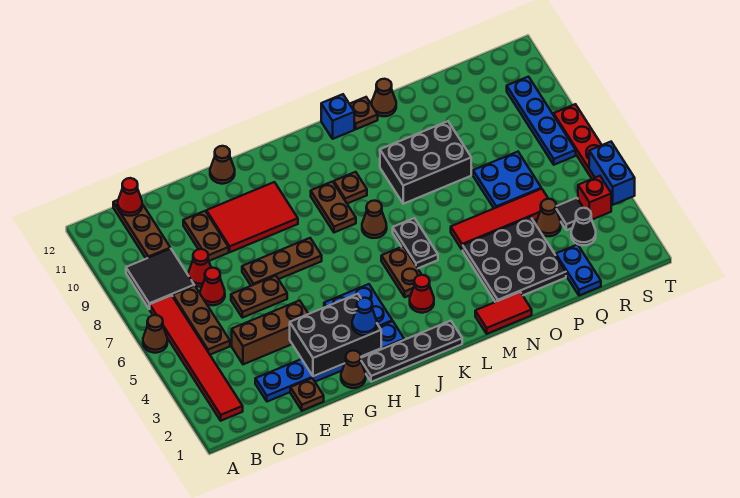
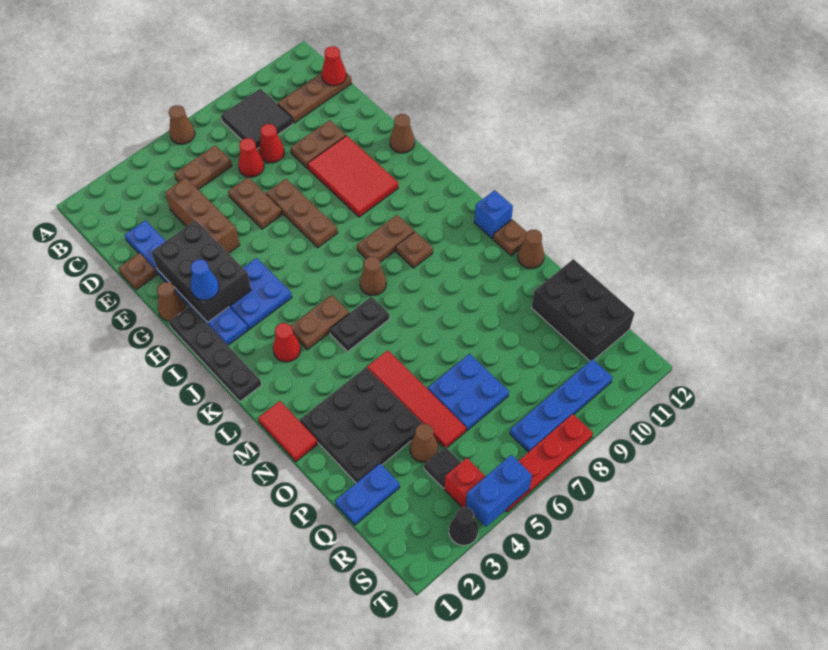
red tile B2:B7 level 1 -> none
brown plate C5:C7 level 1 -> brown plate C5:C6 level 1
black brick M8:O9 level 1 -> black brick P11:R12 level 1
black cone R3 level 1 -> black cone T3 level 1

